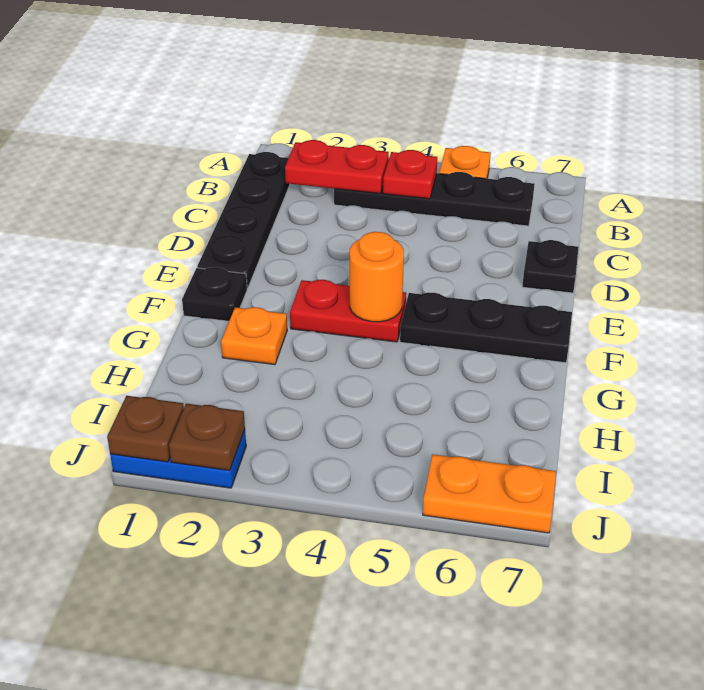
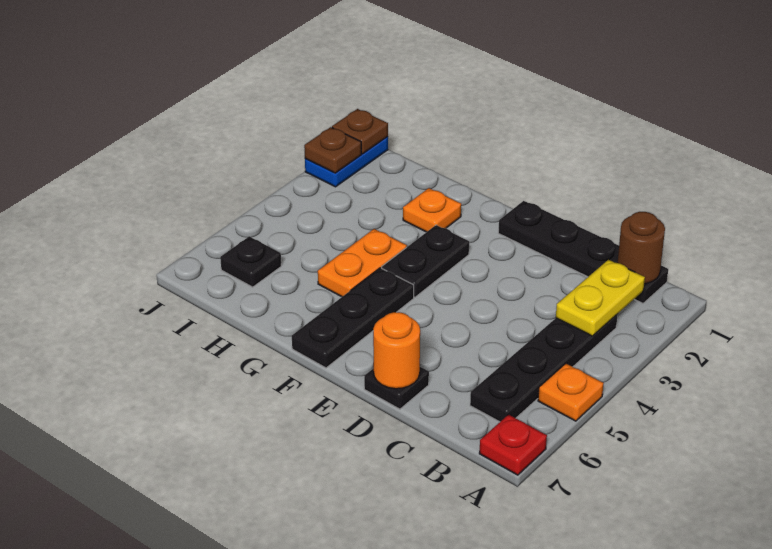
none -> brown round brick B1 level 2
red plate B2:B3 level 2 -> yellow plate B2:B3 level 2
red plate B4 level 2 -> red plate A7 level 1
black plate F1 level 1 -> black plate I6 level 1
red plate F3:F4 level 1 -> black plate F3:F4 level 1
orange round brick F4 level 2 -> orange round brick D7 level 2
orange plate J6:J7 level 1 -> orange plate G4:G5 level 1

